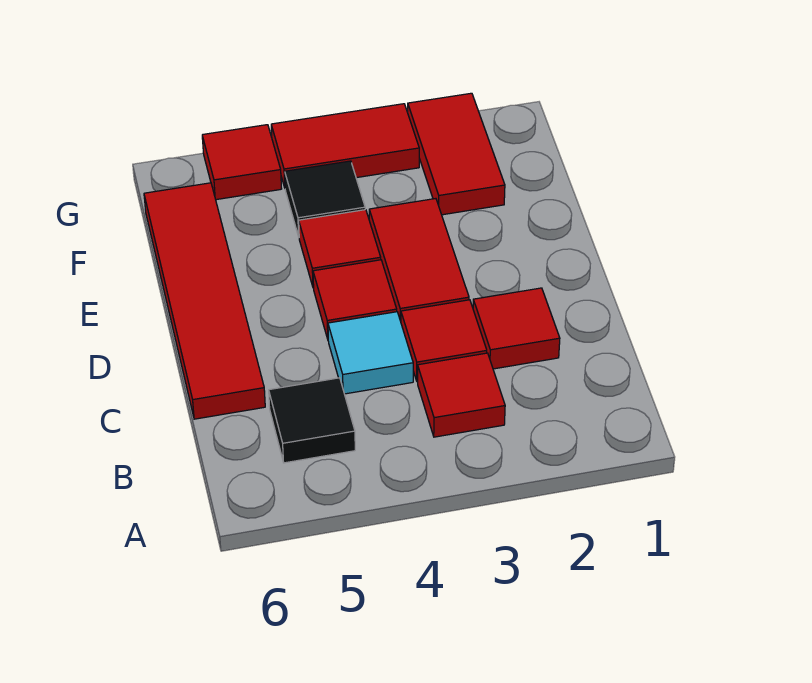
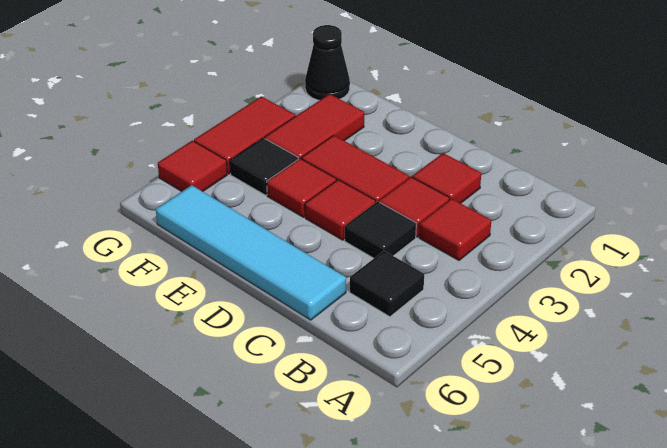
cyan tile C4 level 1 -> black tile C4 level 1
red tile C6:F6 level 1 -> cyan tile C6:F6 level 1
red tile F2:G2 level 1 -> red tile F2:F3 level 1
none -> black cone G1 level 1

